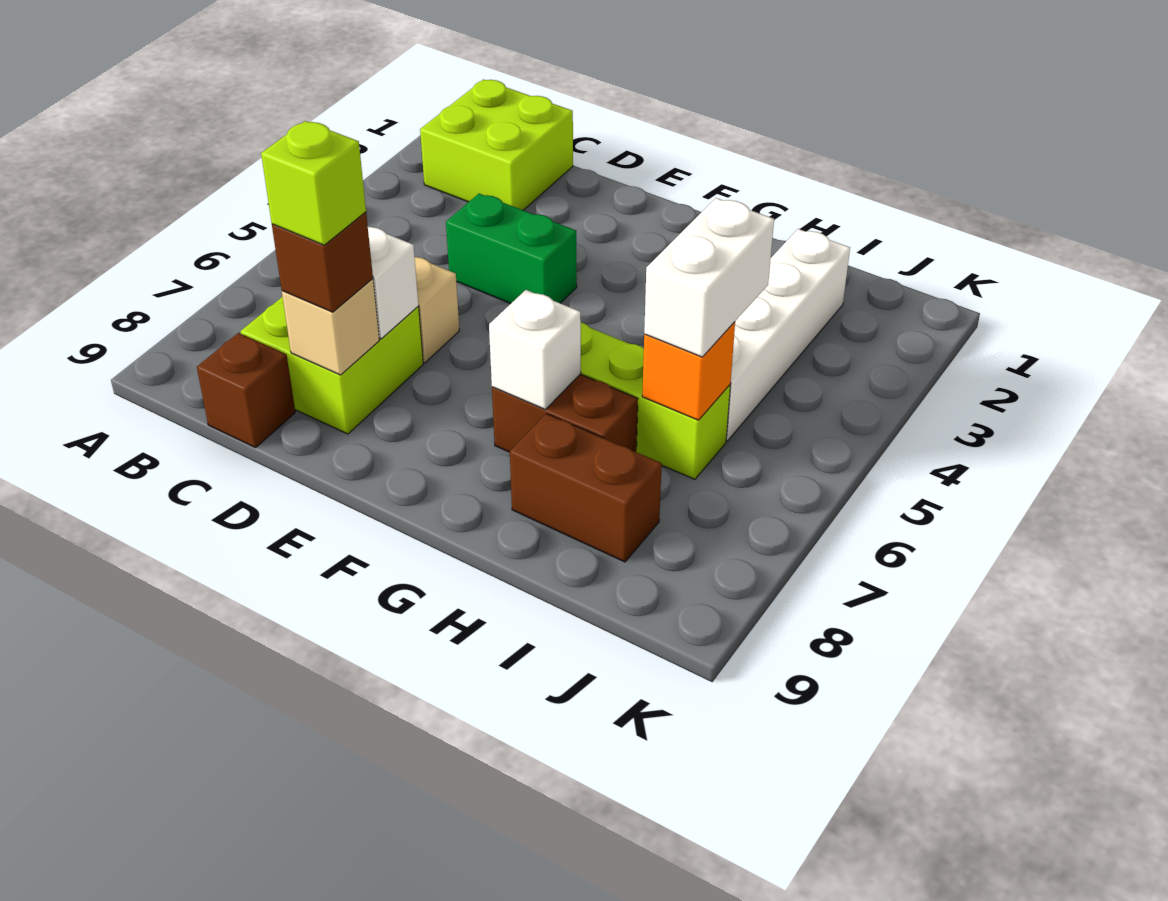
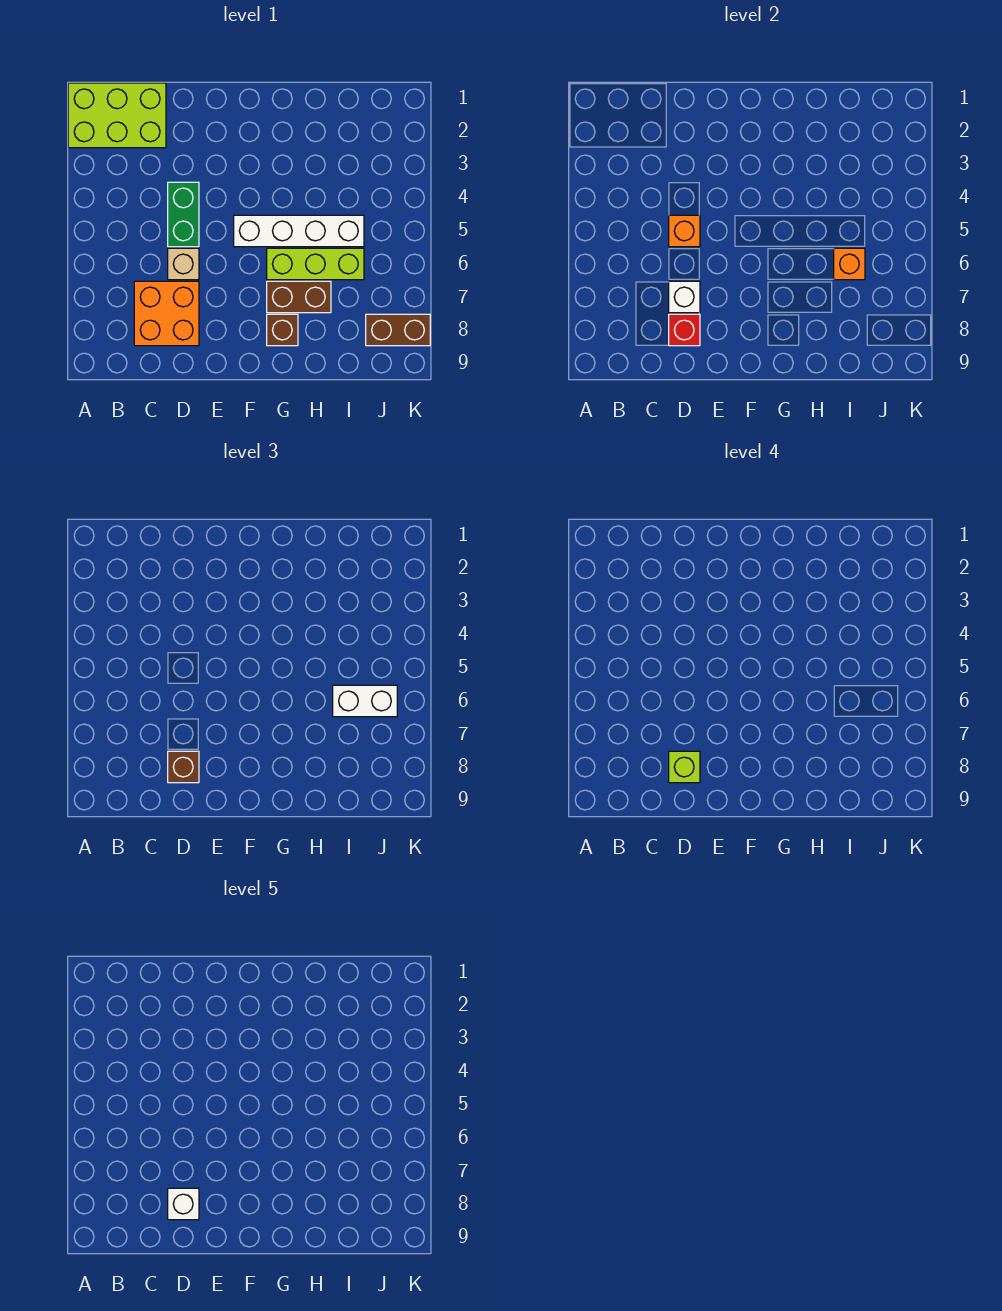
lime brick B1:C2 level 1 -> lime brick A1:C2 level 1
lime brick C7:D8 level 1 -> orange brick C7:D8 level 1
brown brick C9 level 1 -> brown brick G8 level 1
green brick D4:E4 level 1 -> green brick D4:D5 level 1
none -> orange brick D5 level 2
tan brick D8 level 2 -> red brick D8 level 2
white brick G7 level 2 -> white brick D8 level 5
brown brick H8:I8 level 1 -> brown brick J8:K8 level 1
white brick I2:I5 level 1 -> white brick F5:I5 level 1
white brick I5:I6 level 3 -> white brick I6:J6 level 3

